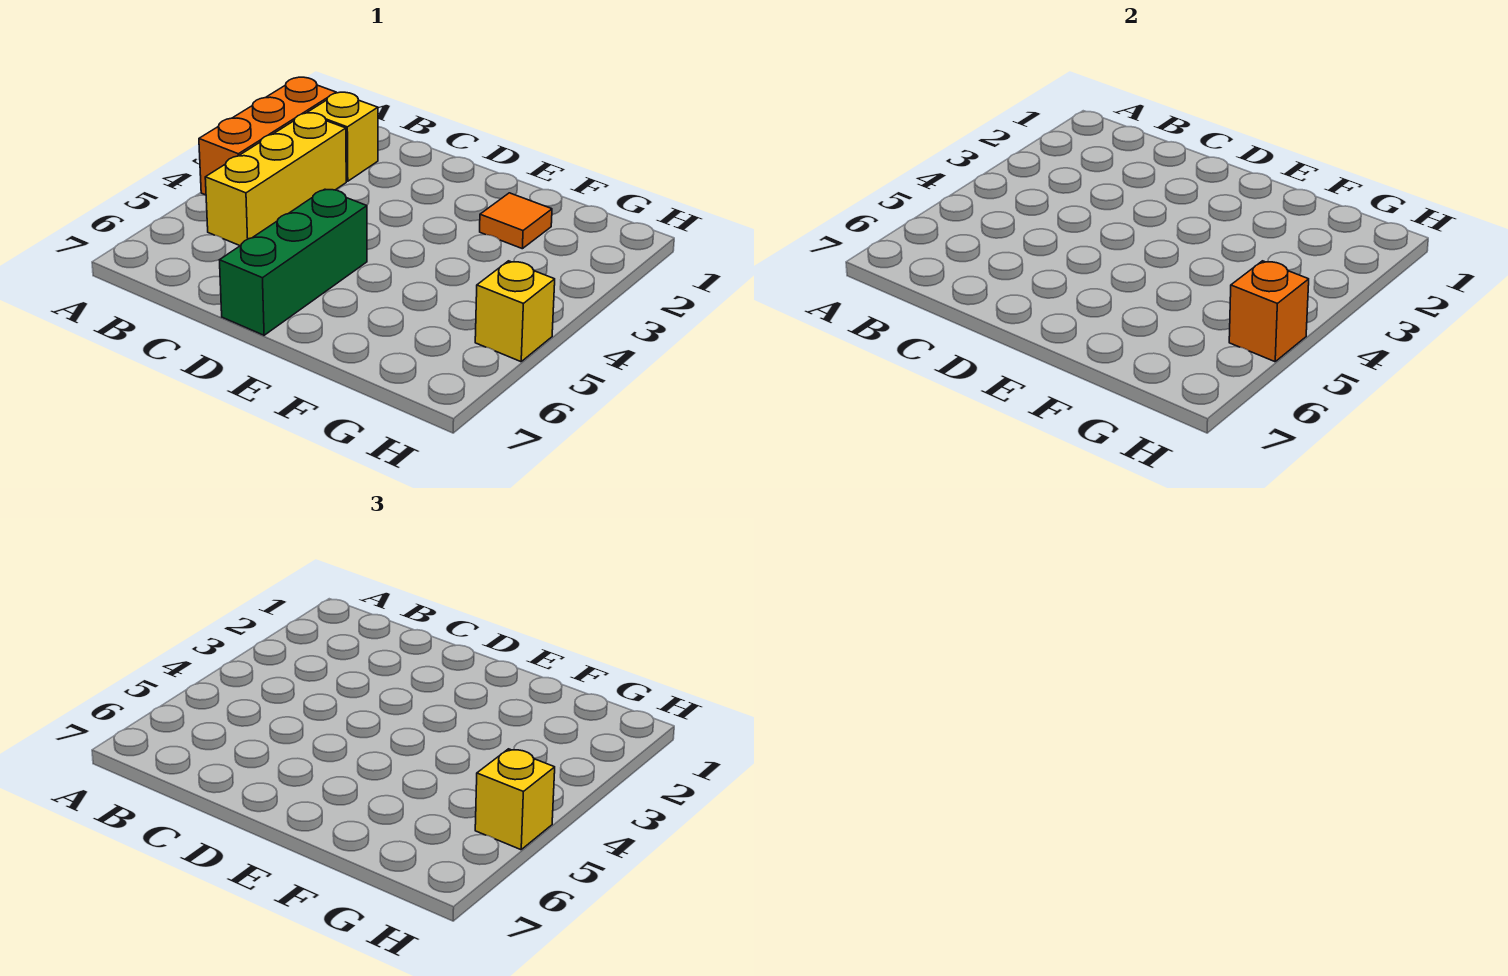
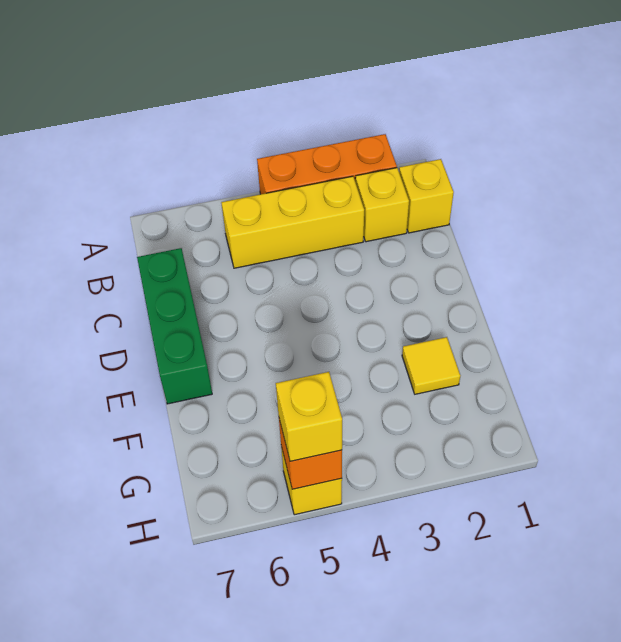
none -> yellow brick B1 level 1
green brick D5:D7 level 1 -> green brick C7:E7 level 1
orange tile F2 level 1 -> yellow tile F2 level 1

